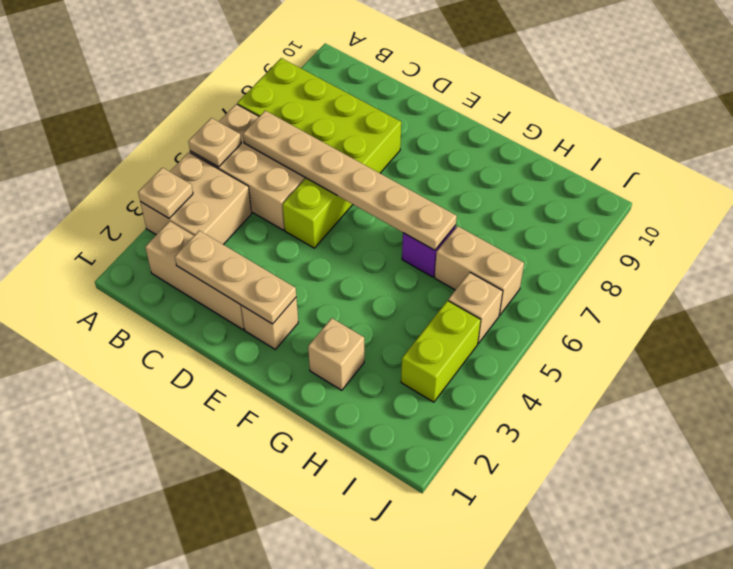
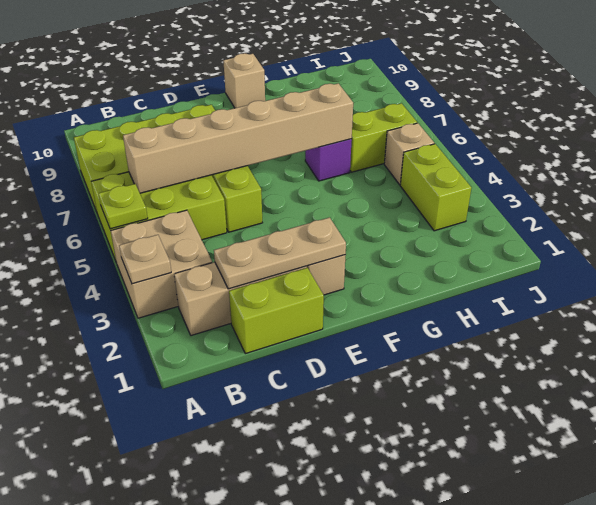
tan brick A5:C6 level 1 -> lime brick A5:C6 level 1
tan plate A5 level 2 -> lime plate A5 level 2
tan plate B6:G6 level 2 -> tan brick B6:G6 level 2
none -> lime brick C1:D1 level 1
tan brick G2 level 1 -> tan brick F10 level 1
tan brick H6:I6 level 1 -> lime brick H6:I6 level 1

